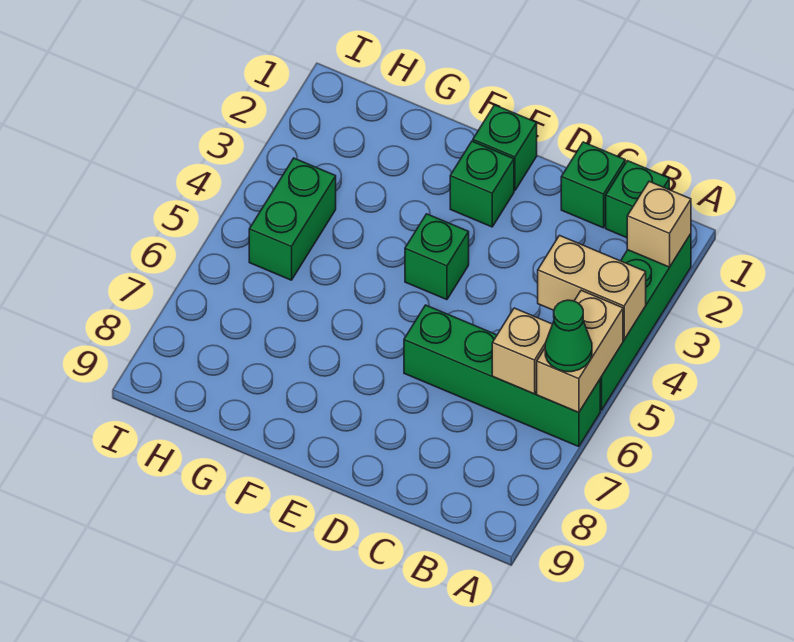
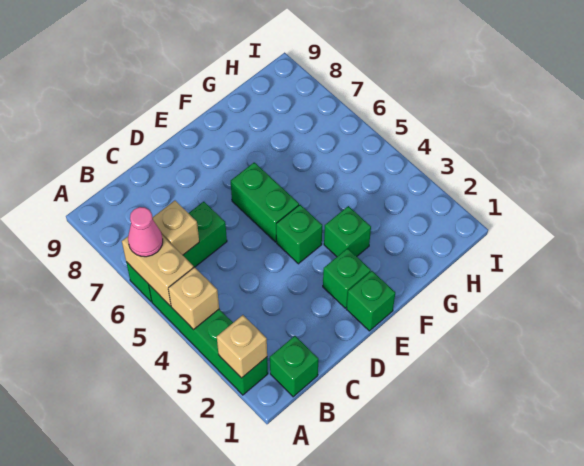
tan brick A4:B4 level 2 -> tan brick A4 level 2
green brick A6:D6 level 1 -> green brick A6:C6 level 1
green cone A6 level 3 -> pink cone A6 level 3
green brick C1 level 1 -> green brick F3 level 1
green brick H4:H5 level 1 -> green brick E5:E6 level 1

